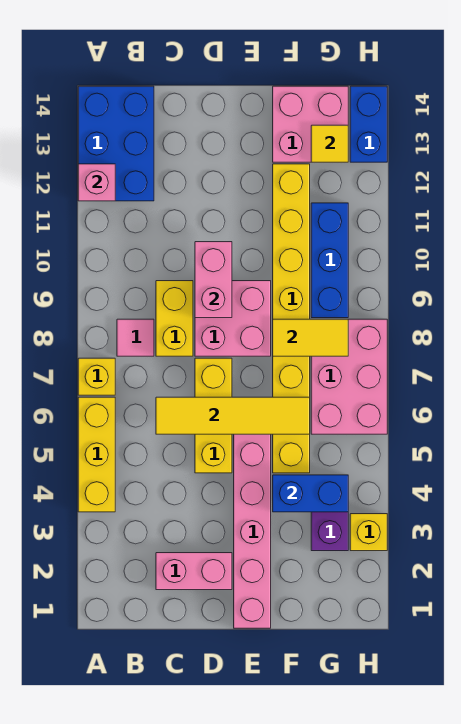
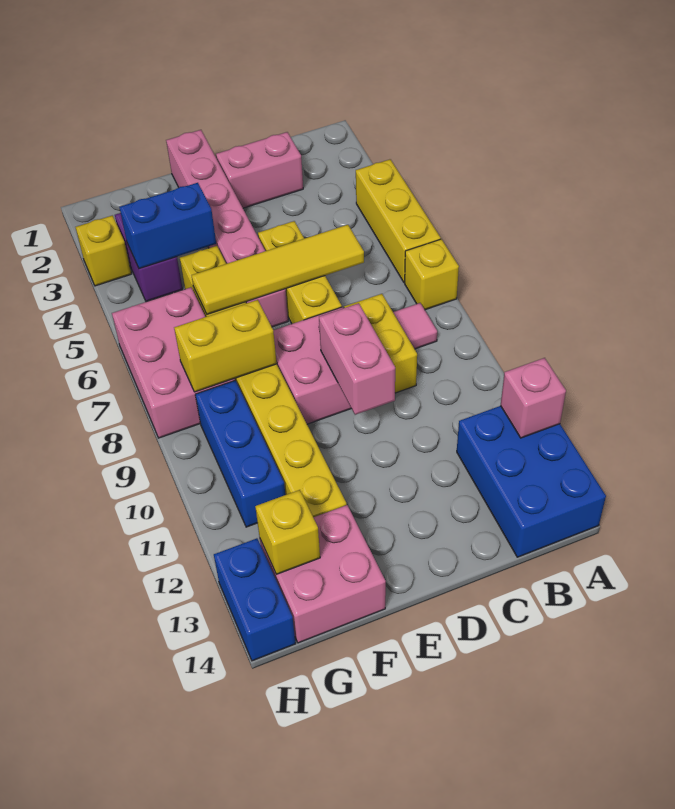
yellow tile F8:G8 level 2 -> yellow brick F8:G8 level 2
yellow tile G13 level 2 -> yellow brick G13 level 2

